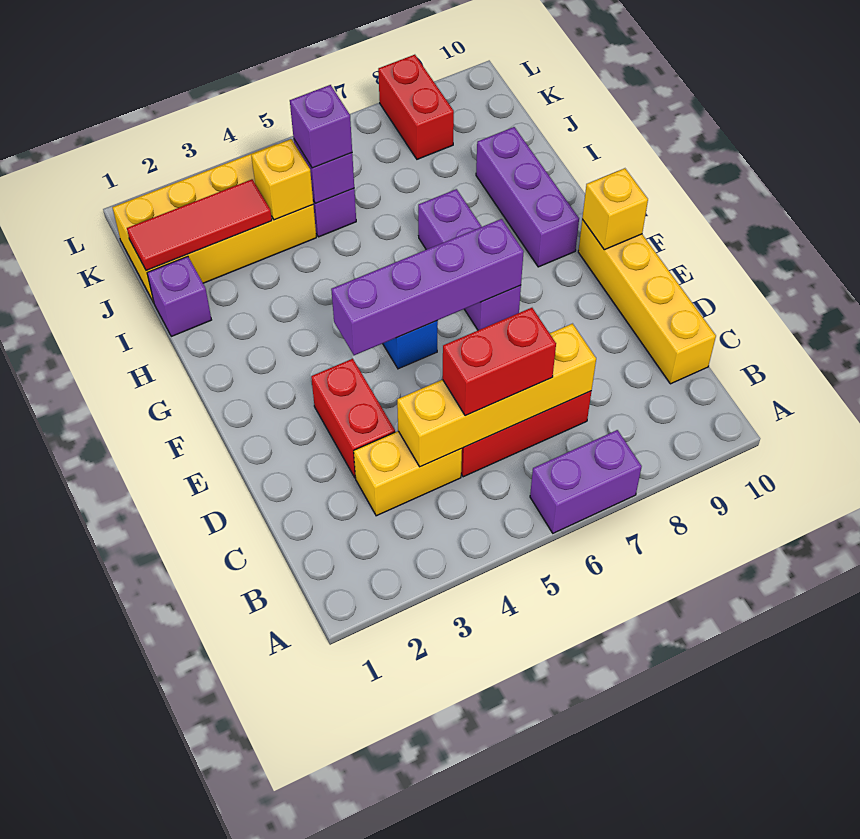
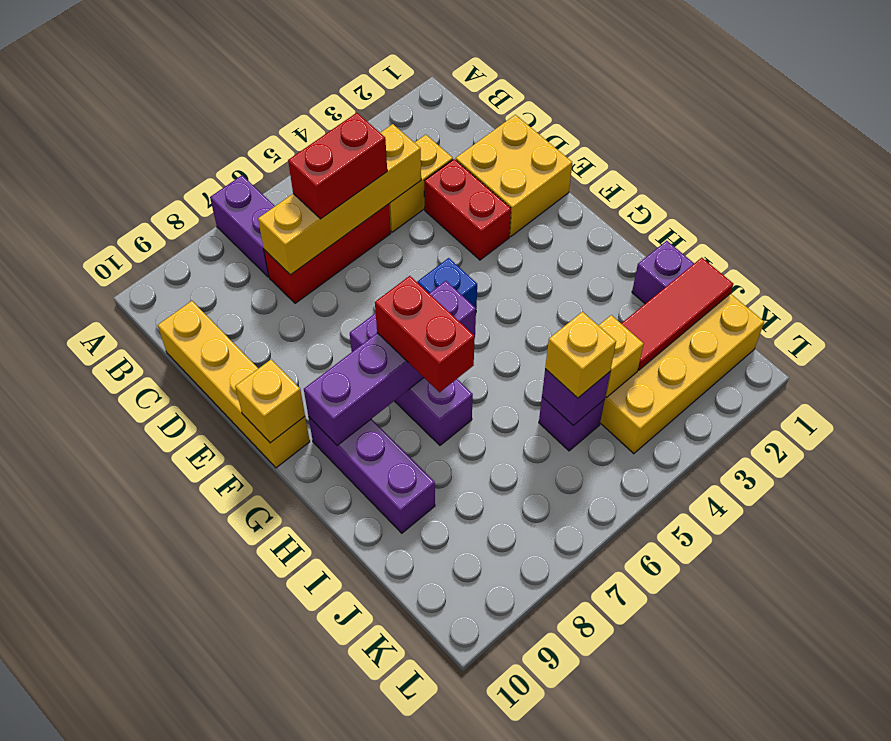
purple brick A6:A7 level 1 -> purple brick A7:B7 level 1
none -> yellow brick D1:E2 level 1
purple brick F4:F7 level 2 -> purple brick G6:G9 level 2
purple brick J5 level 3 -> yellow brick J5 level 3
red brick K8:L8 level 1 -> red brick G7:H7 level 3

